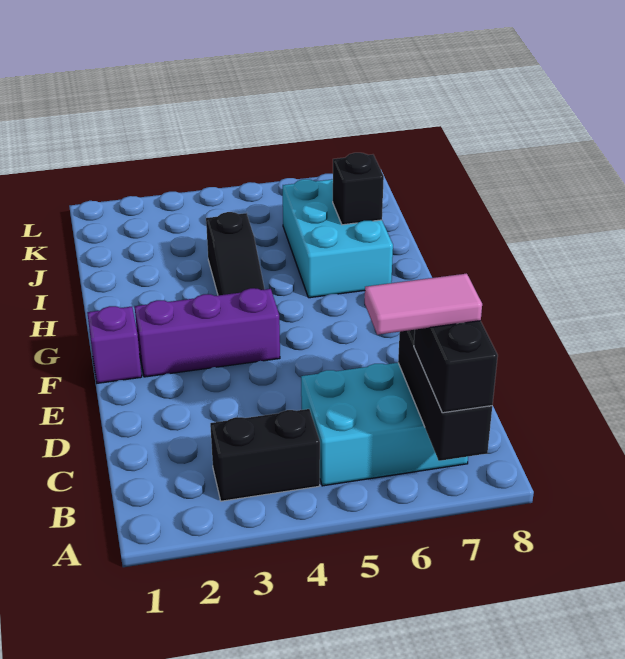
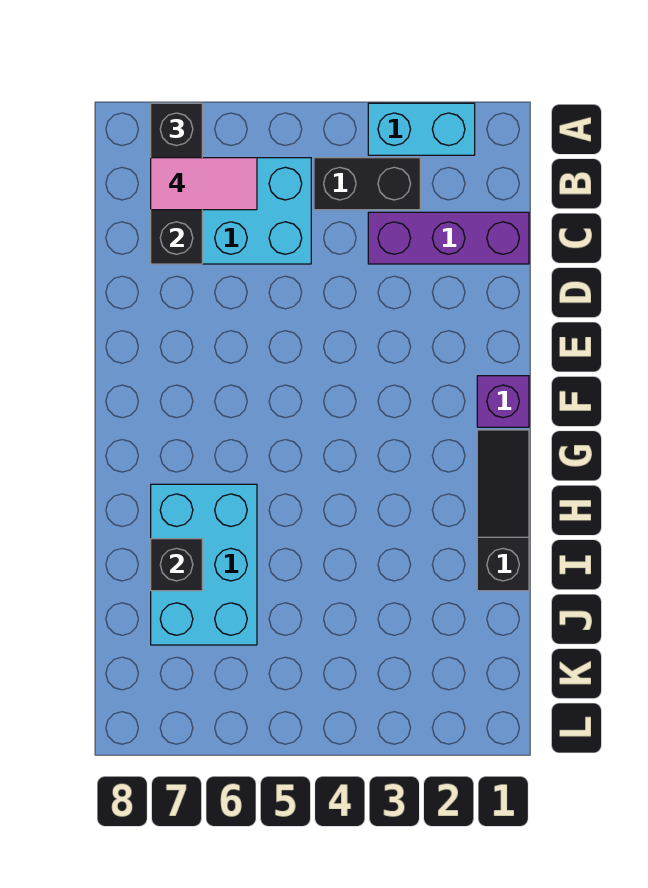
none -> cyan brick A2:A3 level 1
purple brick F2:F4 level 1 -> purple brick C1:C3 level 1
black slope G4:I4 level 1 top I -> black slope G1:I1 level 1 top I

